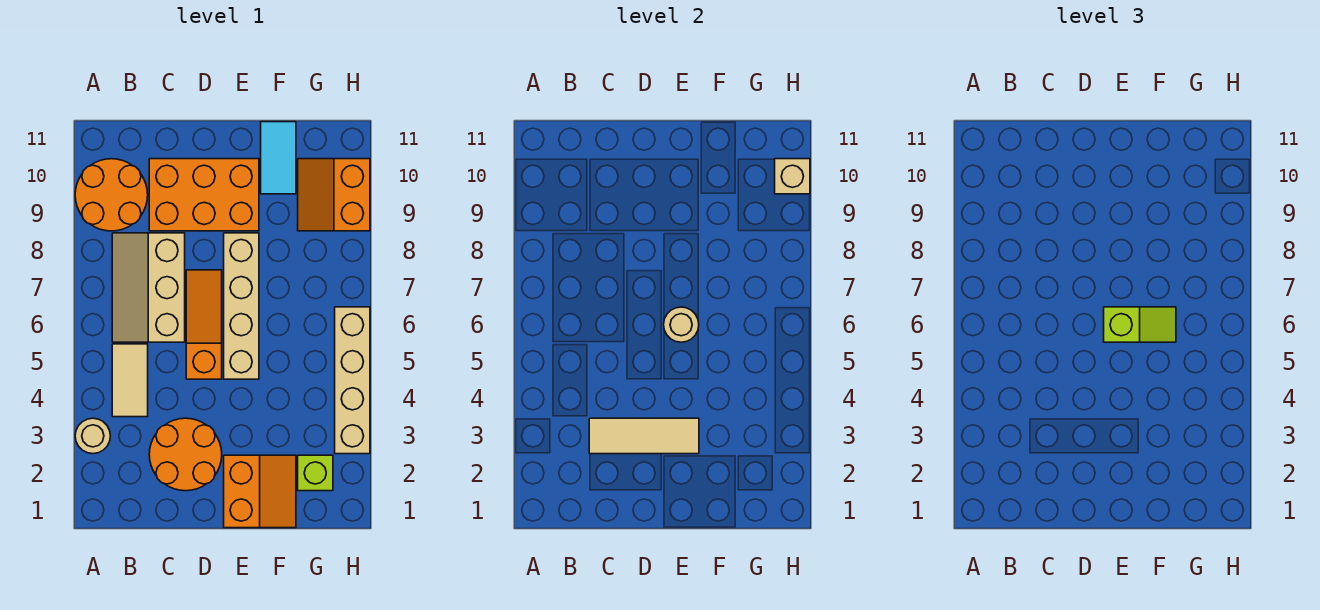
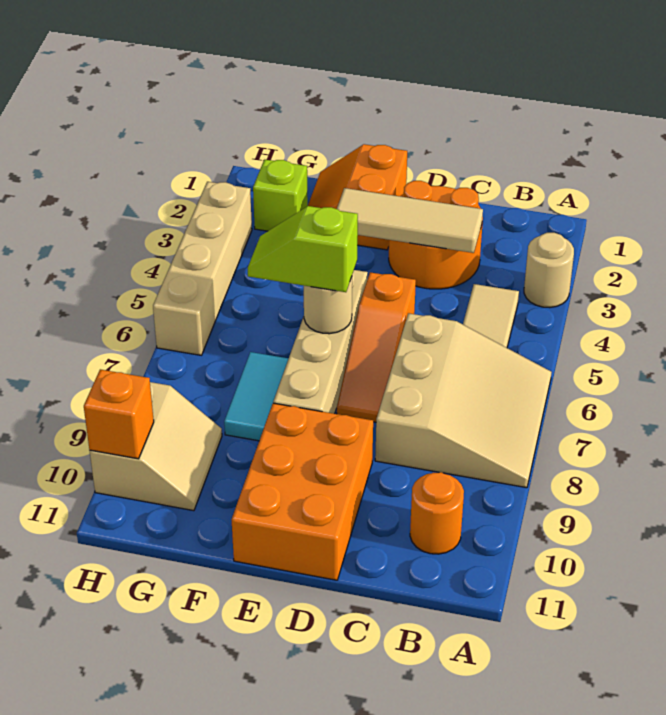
orange round brick A9:B10 level 1 -> orange round brick B10 level 1
tan slope B6:C8 level 1 top C -> tan slope A6:C8 level 1 top C
orange brick C9:E10 level 1 -> orange brick D9:E11 level 1
cyan tile F10:F11 level 1 -> cyan tile F7:F8 level 1
orange slope G9:H10 level 1 top H -> tan slope G9:H10 level 1 top H
tan brick H10 level 2 -> orange brick H10 level 2

